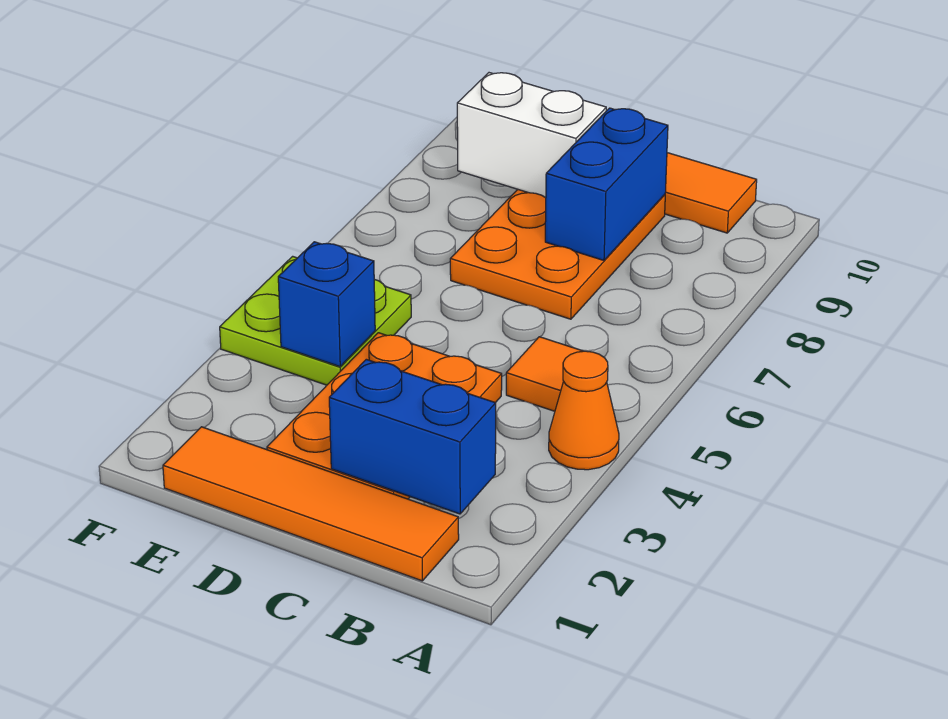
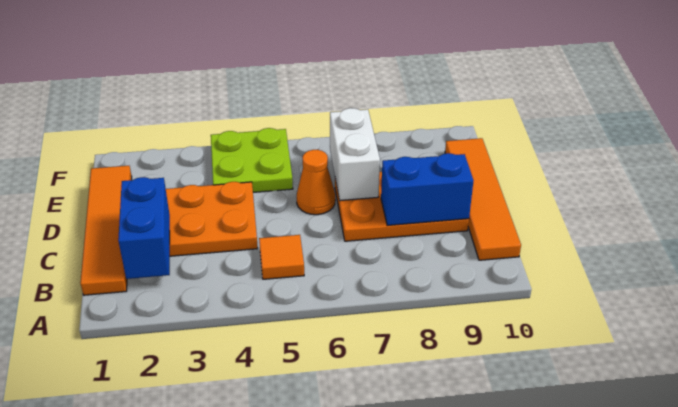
orange cone A4 level 1 -> orange cone D6 level 1
white brick D9:E9 level 2 -> white brick D7:E7 level 2
blue brick E4 level 2 -> none

